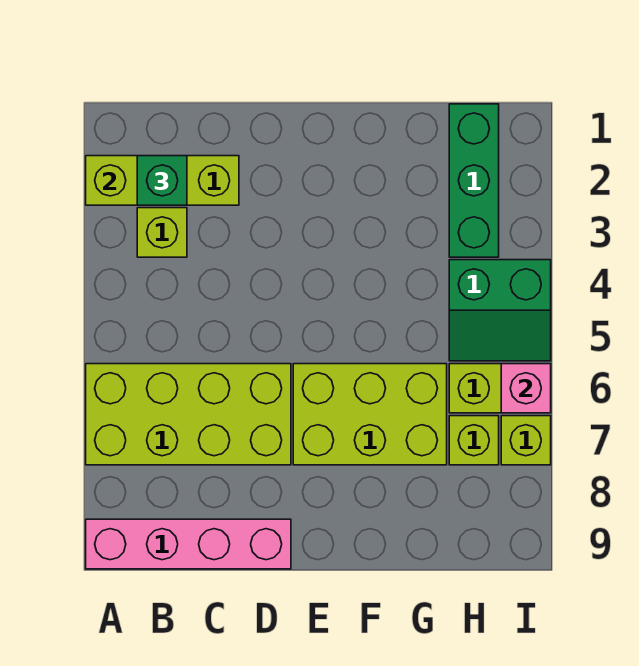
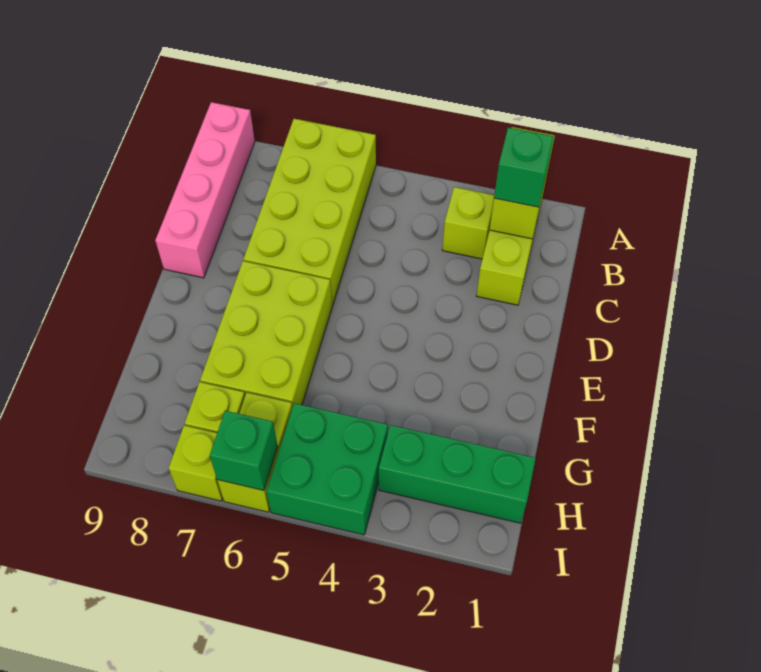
green slope H4:I5 level 1 top 4 -> green brick H4:I5 level 1
pink brick I6 level 2 -> green brick I6 level 2

